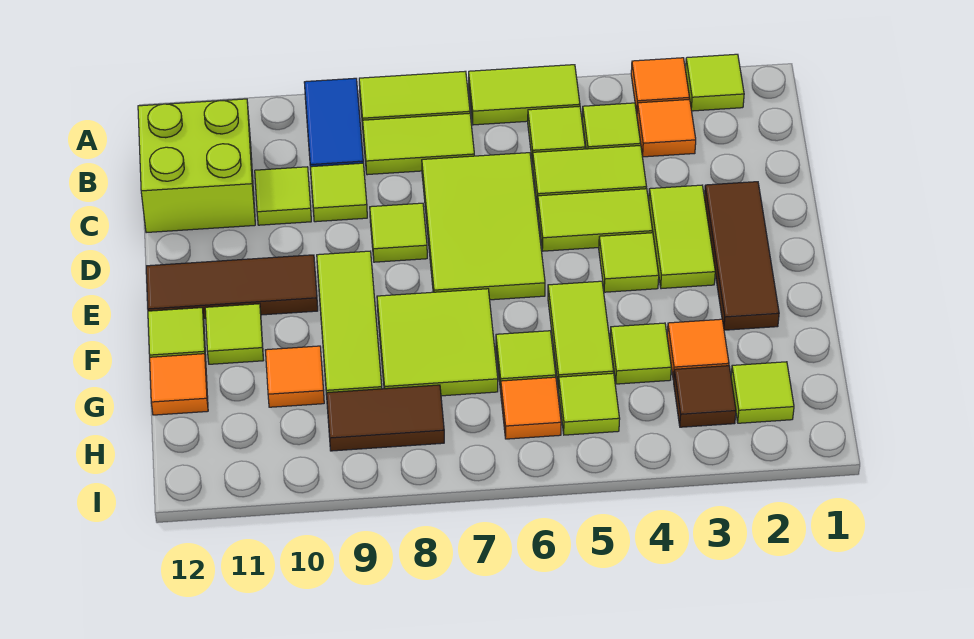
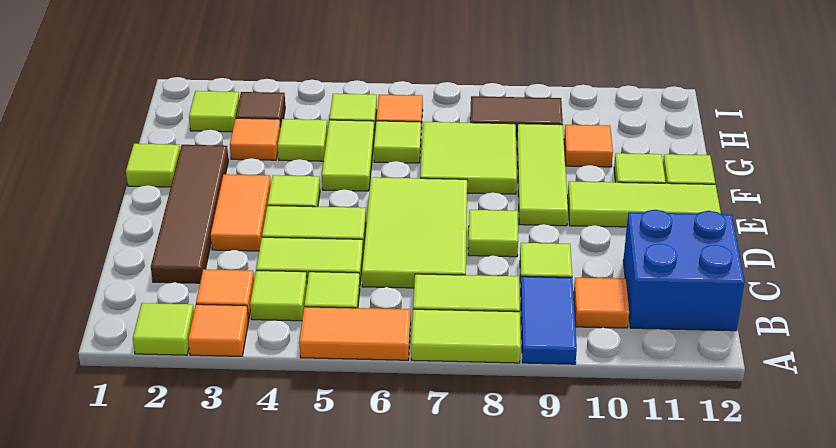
lime tile A5:A6 level 1 -> orange tile A5:A6 level 1
lime brick B11:C12 level 1 -> blue brick B11:C12 level 1
lime tile C10 level 1 -> lime tile F1 level 1
brown tile D2:F2 level 1 -> brown tile C2:F2 level 1
lime tile D3:E3 level 1 -> orange tile D3:E3 level 1
brown tile E10:E12 level 1 -> lime tile E10:E12 level 1
orange tile G12 level 1 -> orange tile B10 level 1

